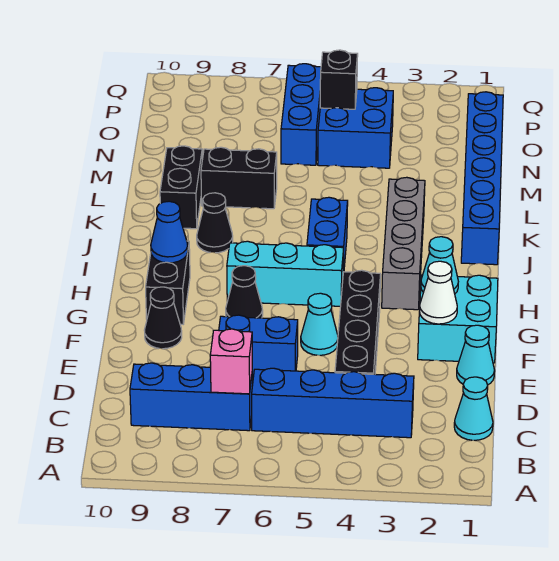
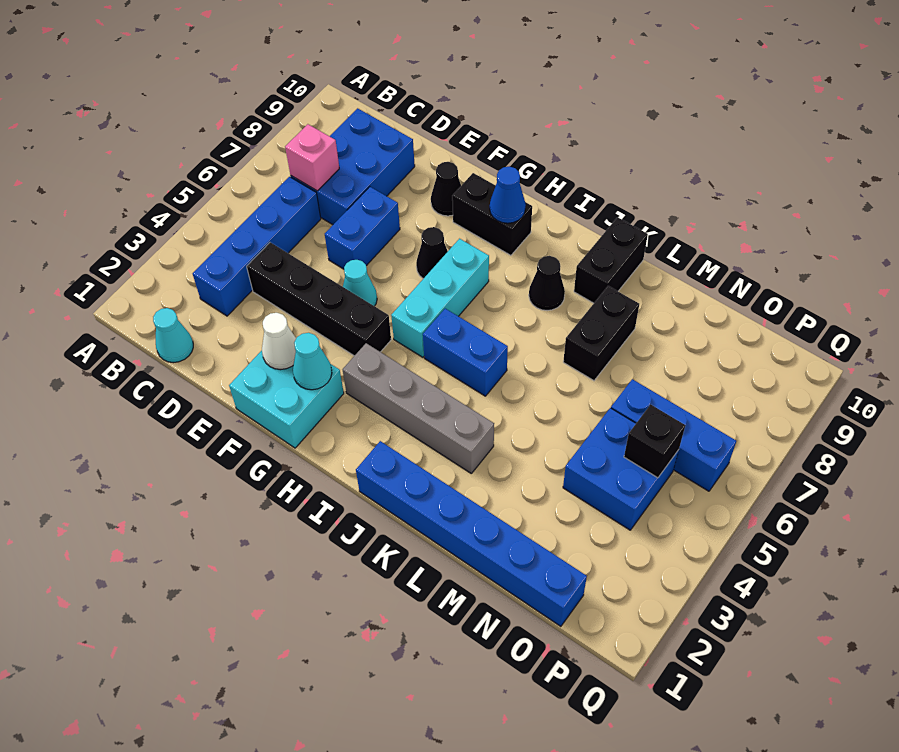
blue brick C7:C9 level 1 -> blue brick C7:D9 level 1
cyan cone E1 level 1 -> none
black brick K9:L9 level 1 -> black brick K9:K10 level 1

